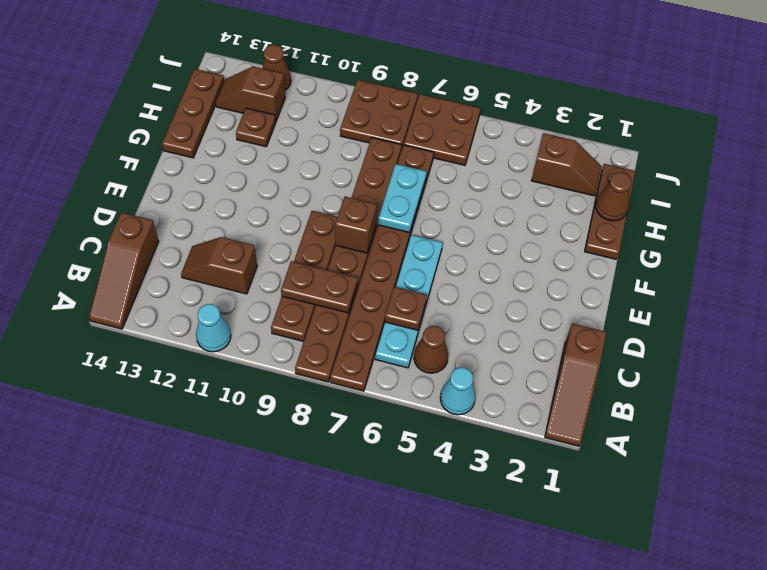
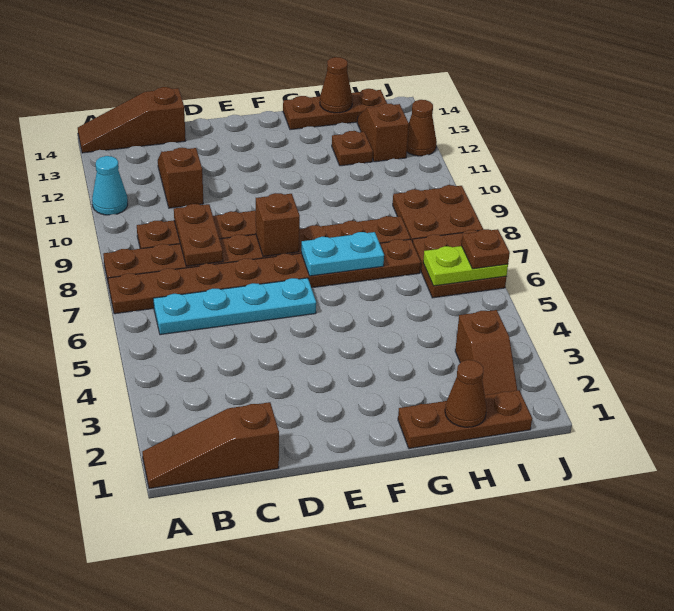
cyan cone A4 level 1 -> none
brown cone B5 level 1 -> brown cone H14 level 2
brown plate C6 level 2 -> brown plate J6 level 3
none -> lime plate I6:J6 level 2

